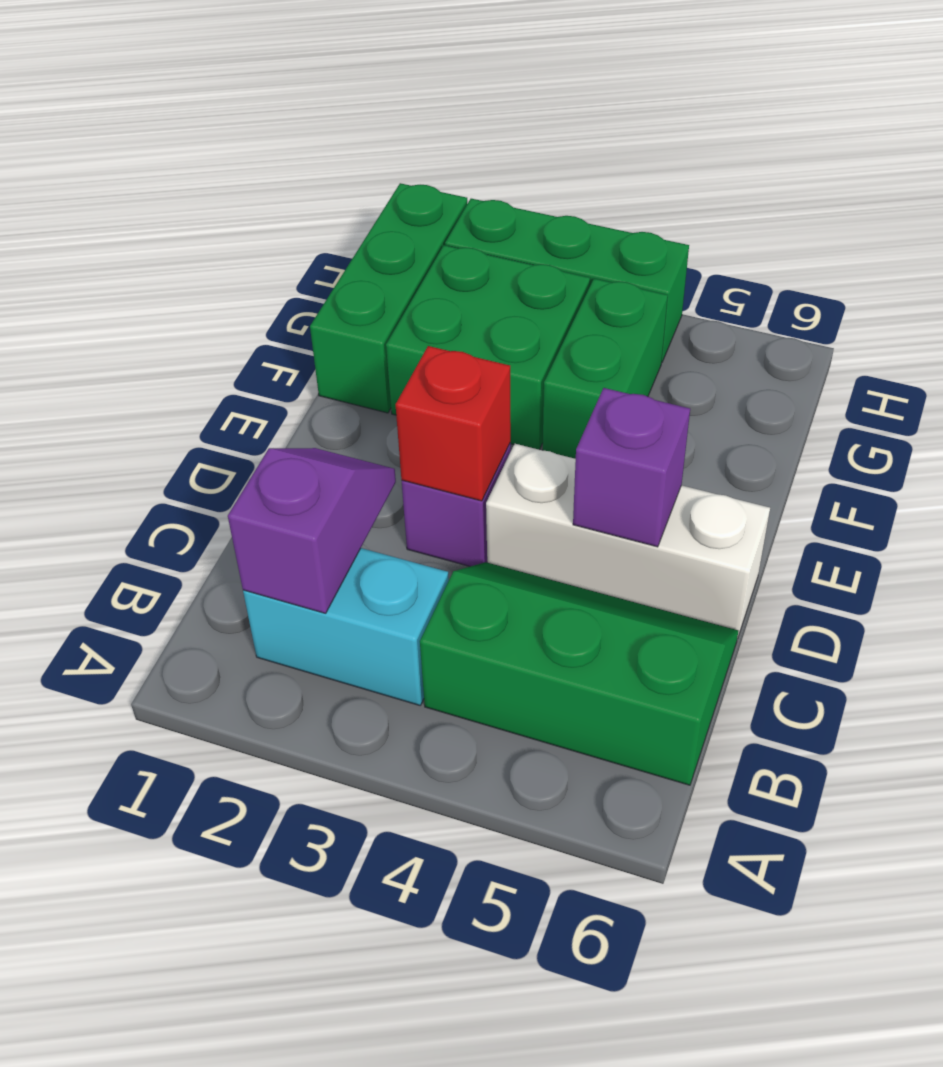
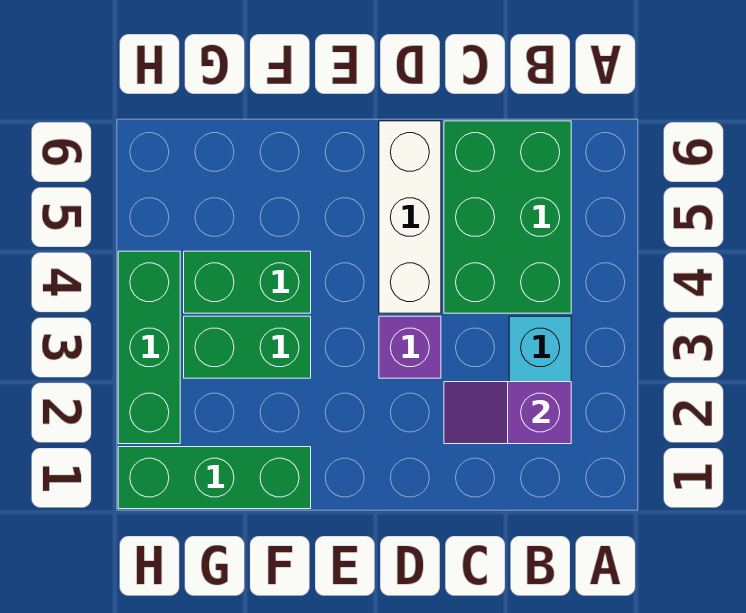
green slope B4:C6 level 1 top B -> green brick B4:C6 level 1
red brick D3 level 2 -> none
purple brick D5 level 2 -> none
green brick F2:G3 level 1 -> green brick F3:G3 level 1

